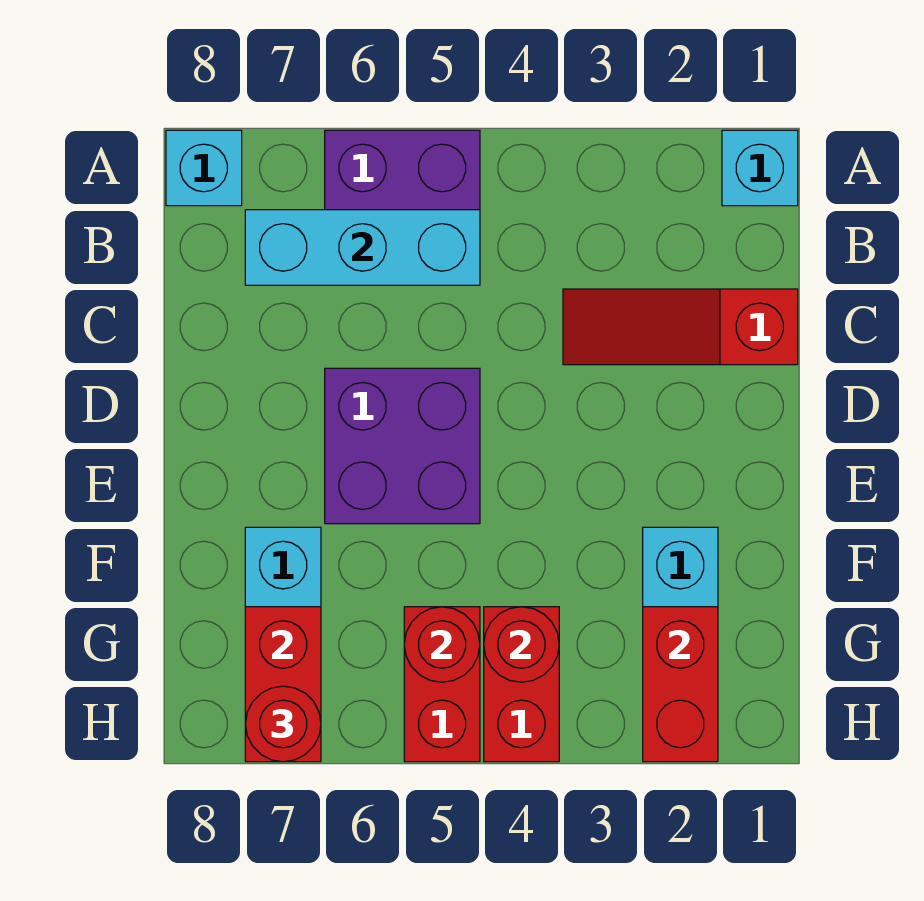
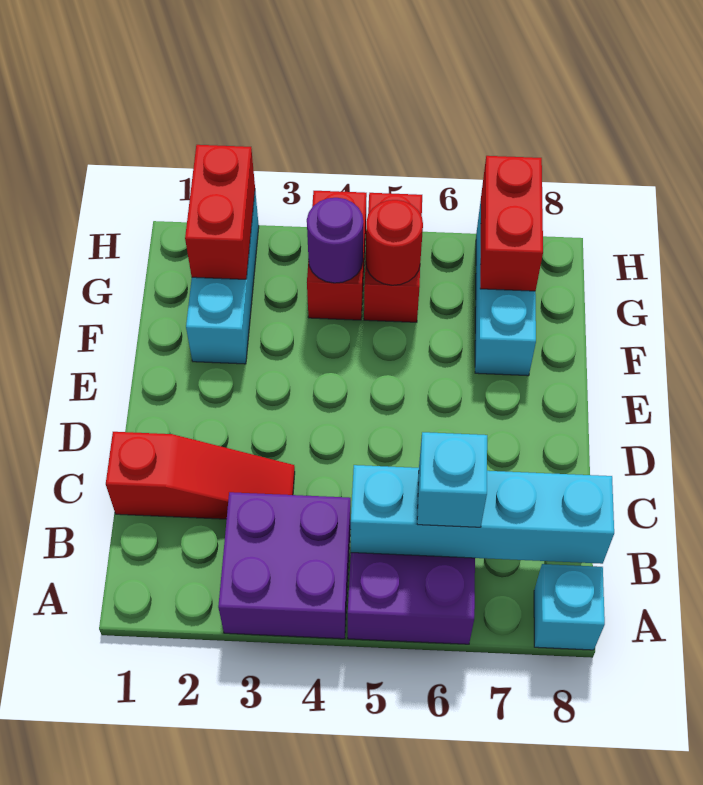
cyan brick A1 level 1 -> cyan brick B6 level 3
cyan brick B5:B7 level 2 -> cyan brick B5:B8 level 2
purple brick D5:E6 level 1 -> purple brick A3:B4 level 1
red round brick G4 level 2 -> purple round brick G4 level 2
red round brick H7 level 3 -> none

